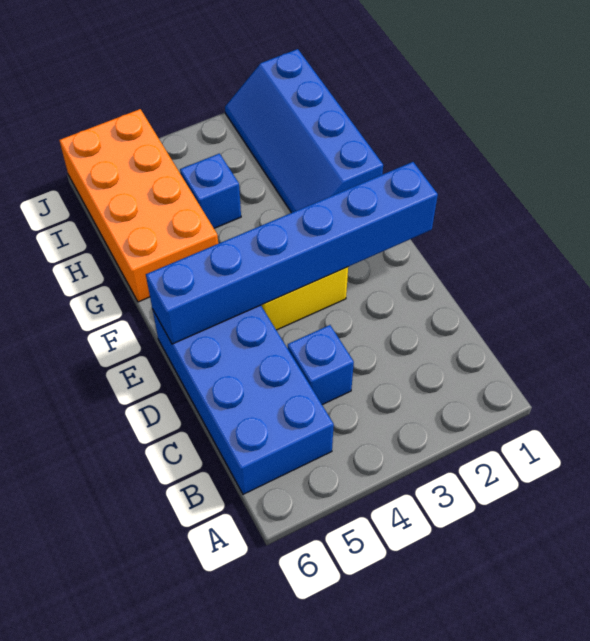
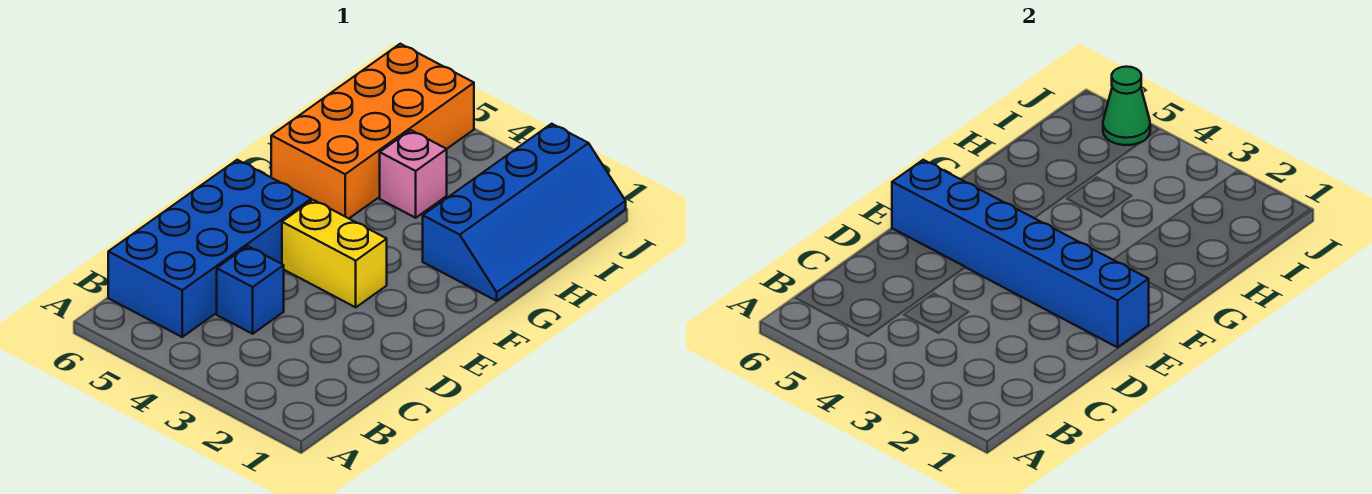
blue slope G1:J2 level 1 top 1 -> blue slope G1:J2 level 1 top 2
blue brick H4 level 1 -> pink brick H4 level 1
none -> green cone J5 level 2

